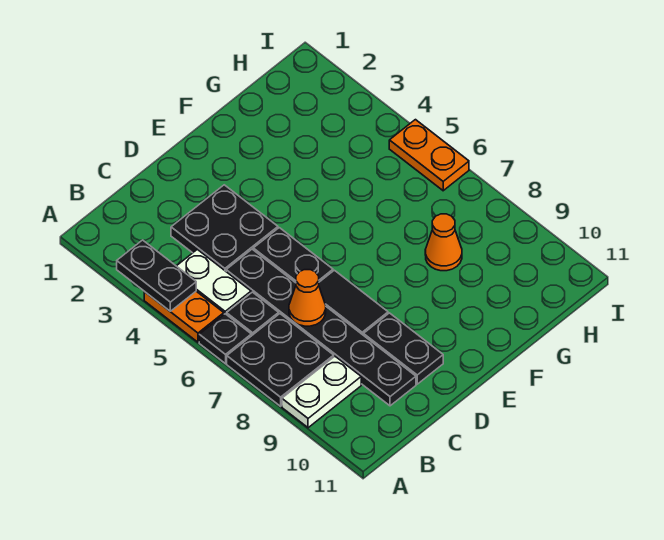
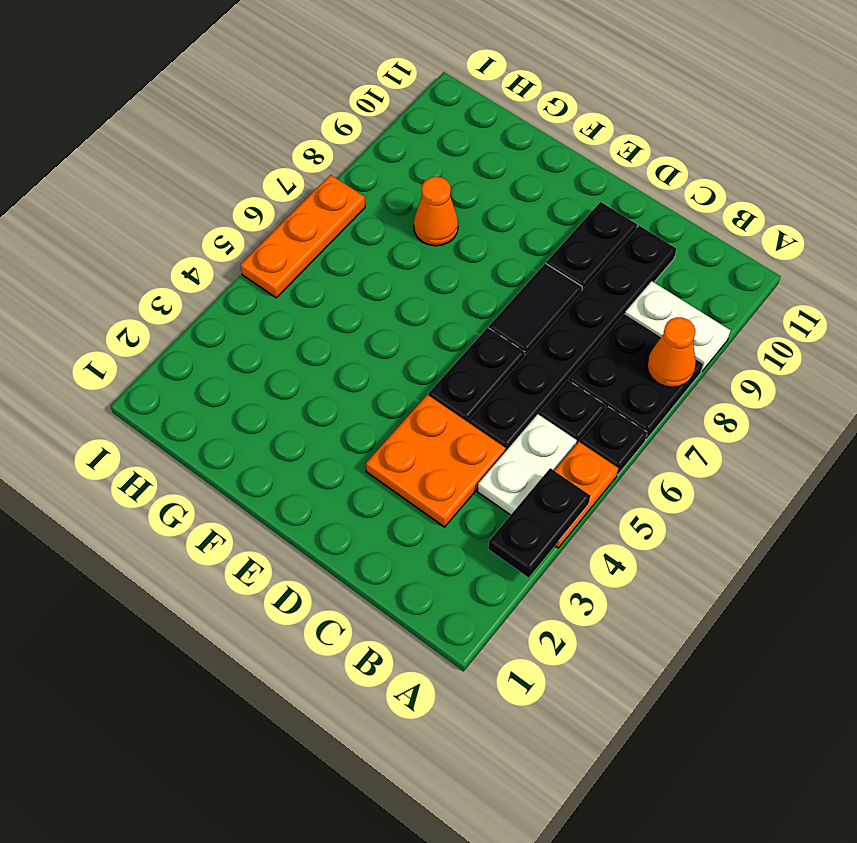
black plate C3:D4 level 1 -> orange plate C3:D4 level 1
orange cone C7 level 2 -> orange cone A8 level 2
orange plate I5:I6 level 1 -> orange plate I5:I7 level 1

